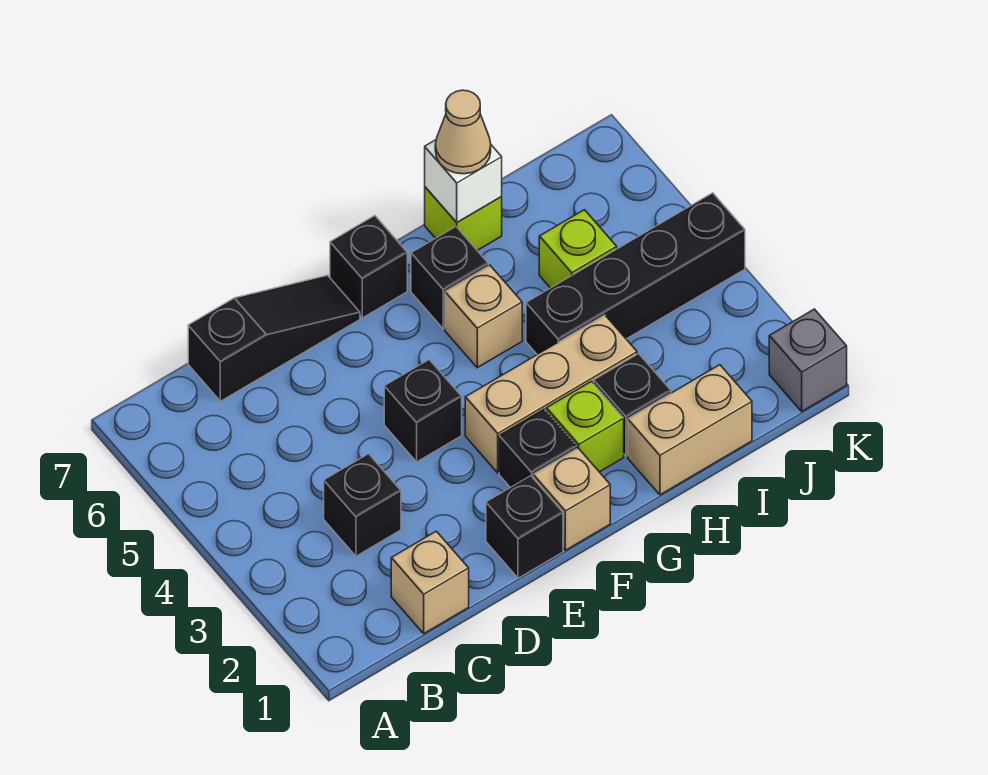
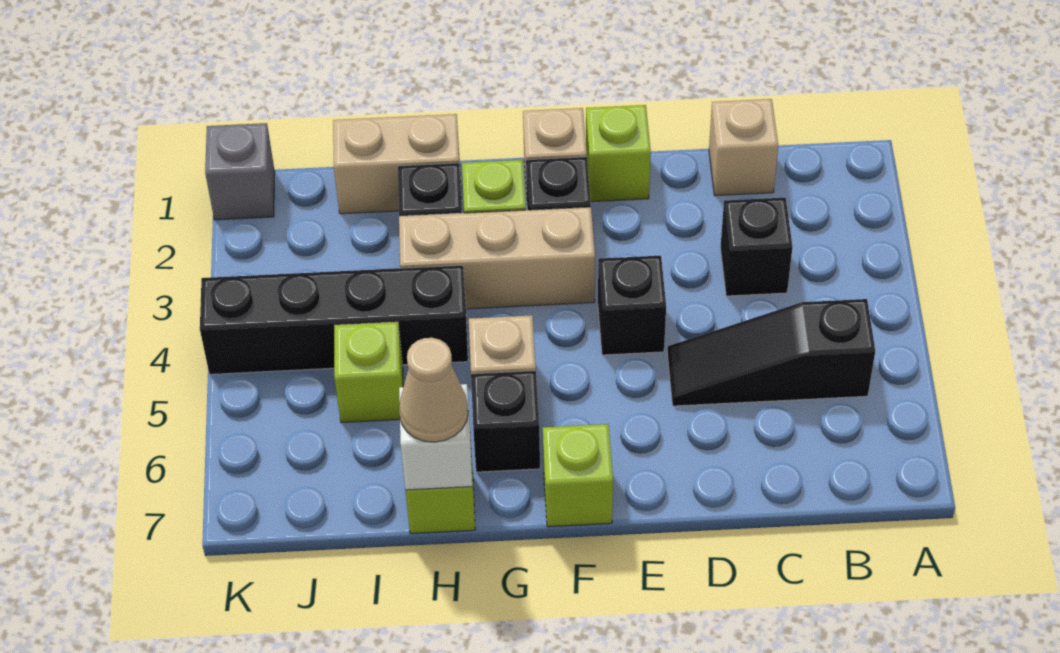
black slope C7:E7 level 1 top C -> black slope B5:D5 level 1 top B
black brick E1 level 1 -> lime brick E1 level 1
black brick F7 level 1 -> lime brick F7 level 1

